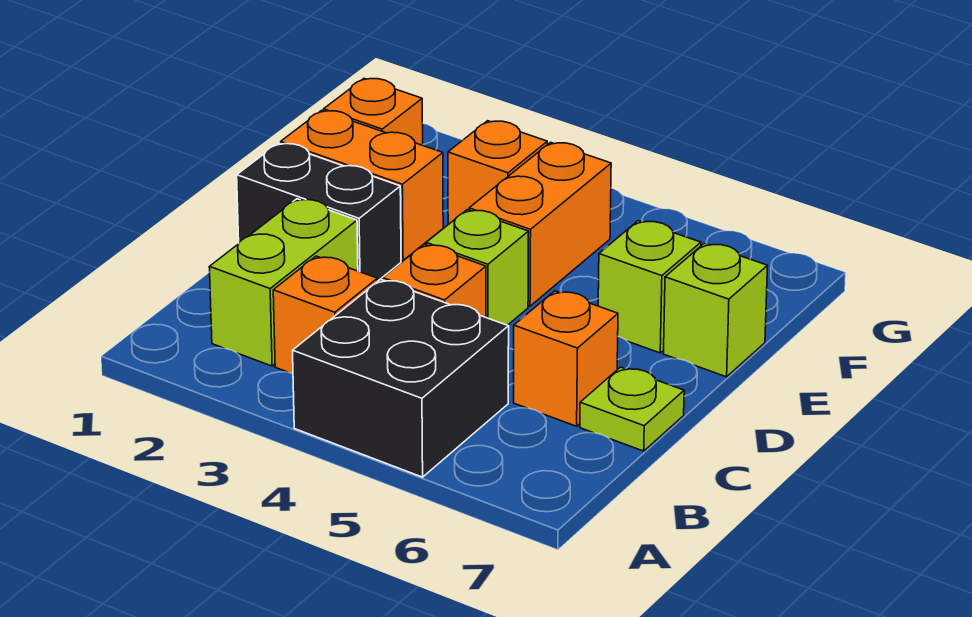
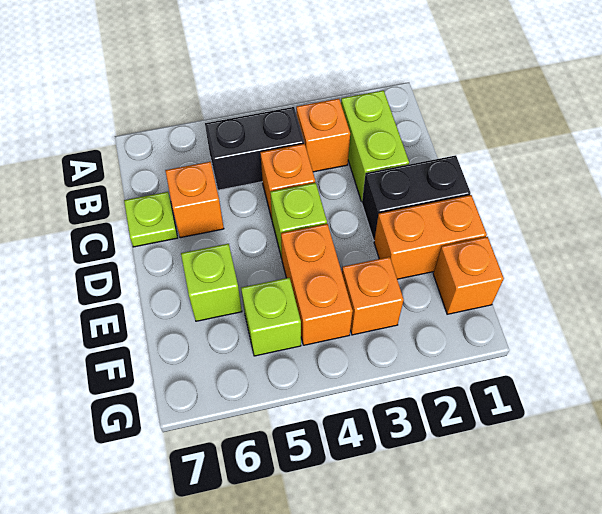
black brick A4:B5 level 1 -> black brick B4:B5 level 1
lime brick E7 level 1 -> lime brick F5 level 1

